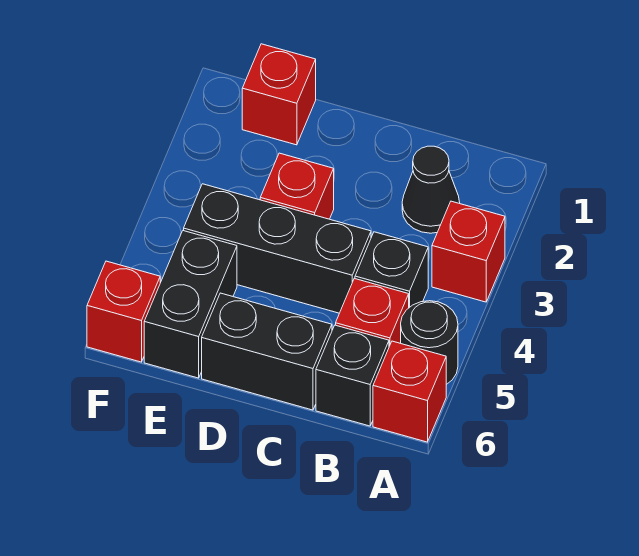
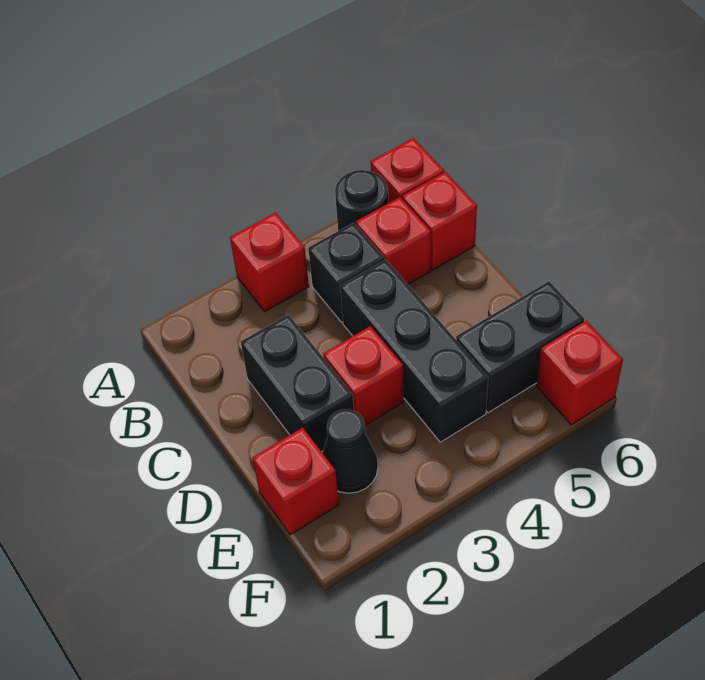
black cone B2 level 1 -> black cone E2 level 1
black brick B6 level 1 -> red brick B6 level 1
black brick C6:D6 level 1 -> black brick C2:D2 level 1

